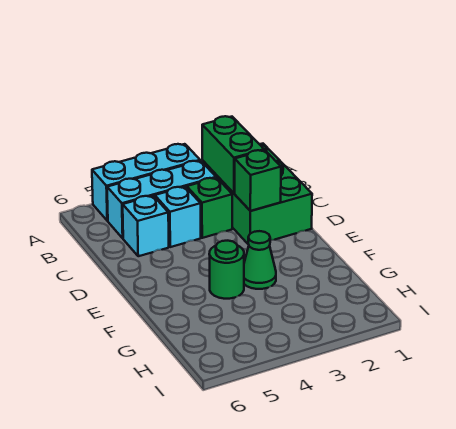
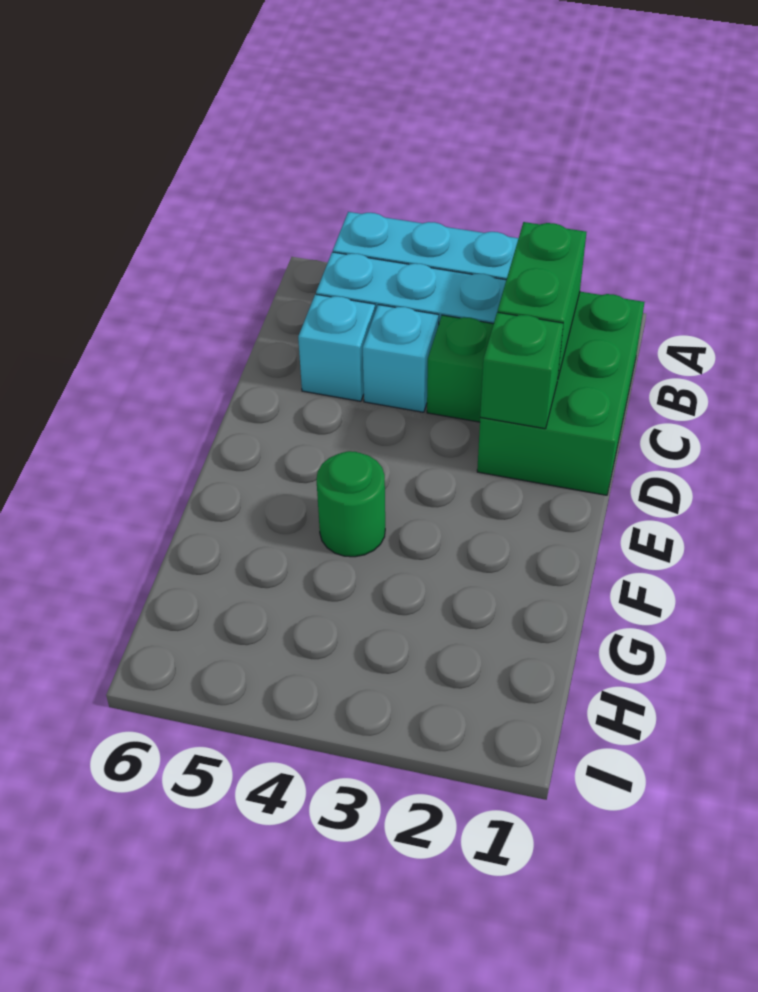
green cone F3 level 1 -> none

